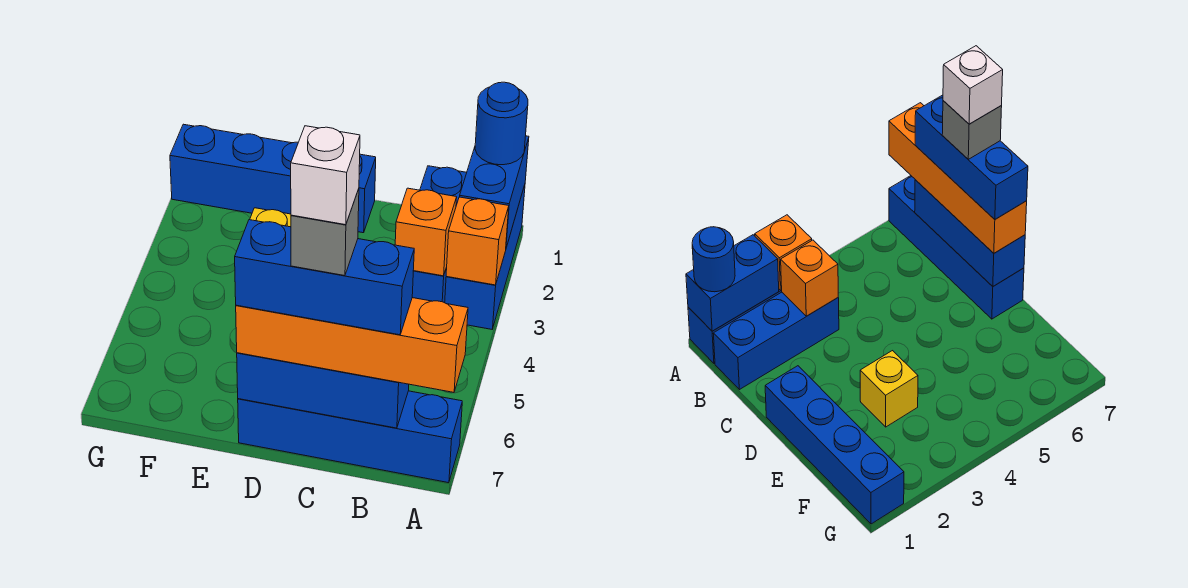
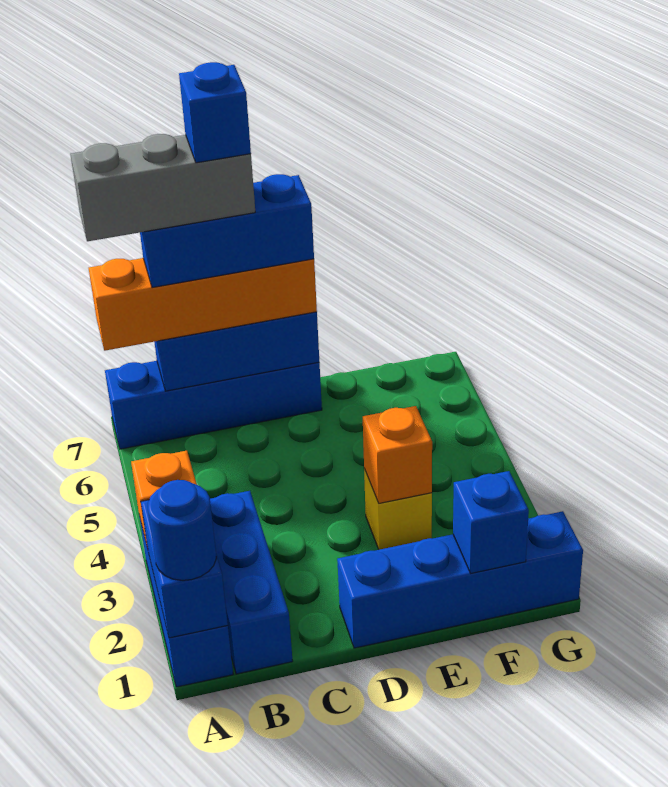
orange brick B3 level 2 -> orange brick E3 level 2
grey brick C7 level 5 -> grey brick A7:C7 level 5
white brick C7 level 6 -> blue brick C7 level 6
none -> blue brick F1 level 2

